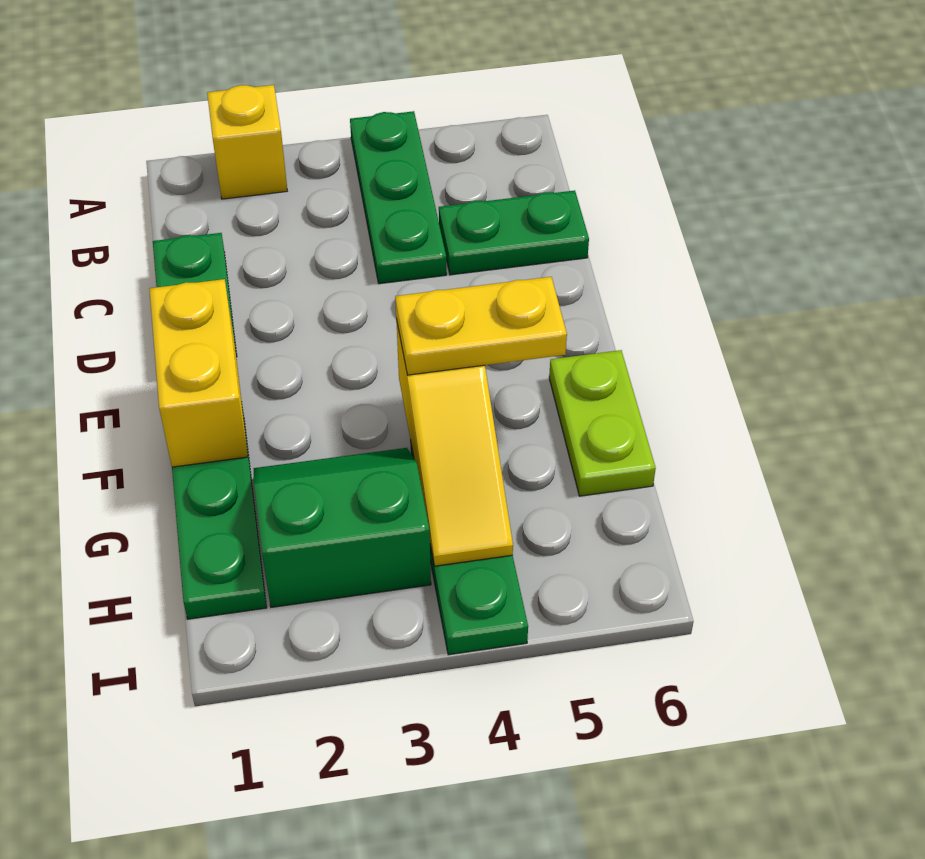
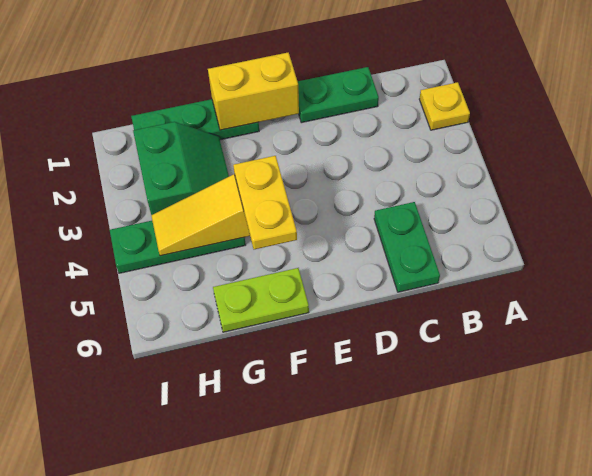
yellow brick A2 level 1 -> yellow plate A2 level 1
green plate A4:C4 level 1 -> none

